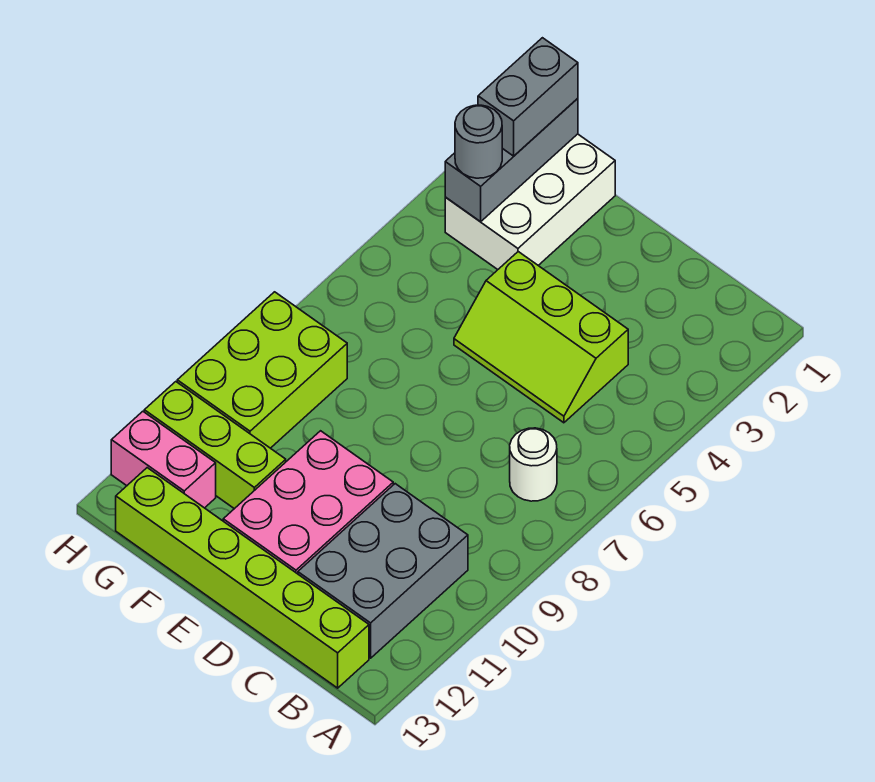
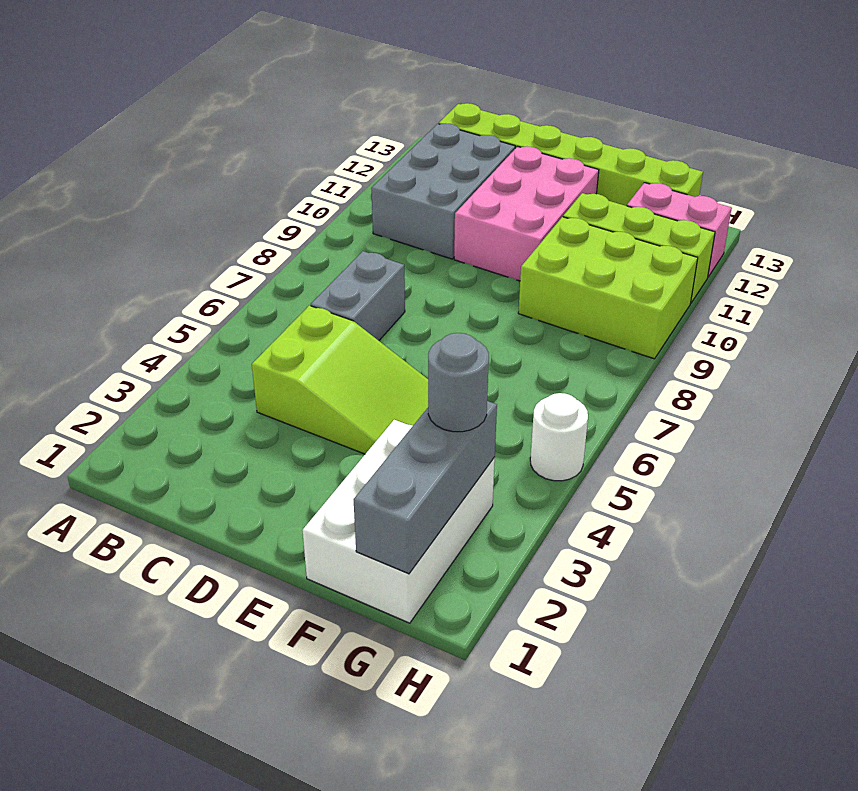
white round brick B7 level 1 -> white round brick H5 level 1
lime slope C4:E5 level 1 top 4 -> lime slope C4:E5 level 1 top C
grey brick G1:G2 level 3 -> grey brick C6:C7 level 1
lime brick G8:H10 level 1 -> lime brick F9:H10 level 1

